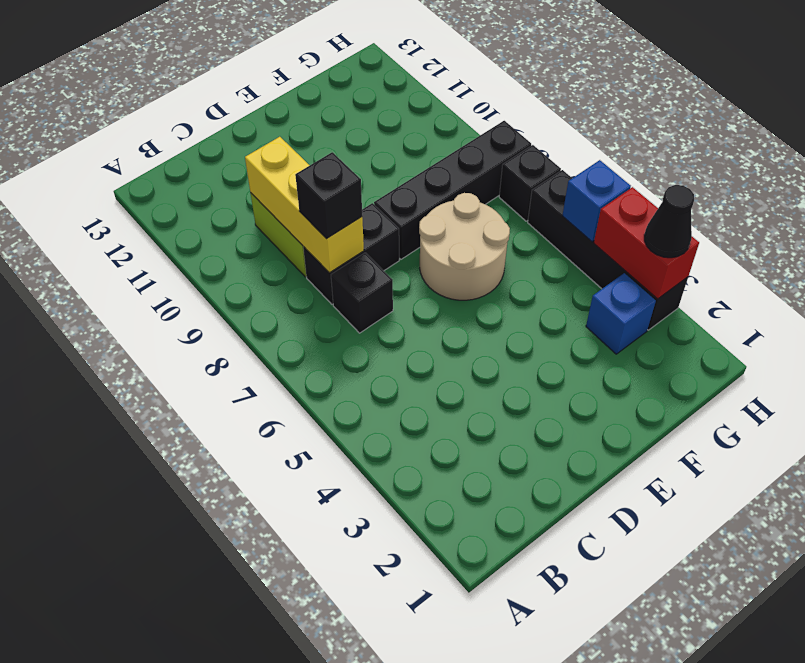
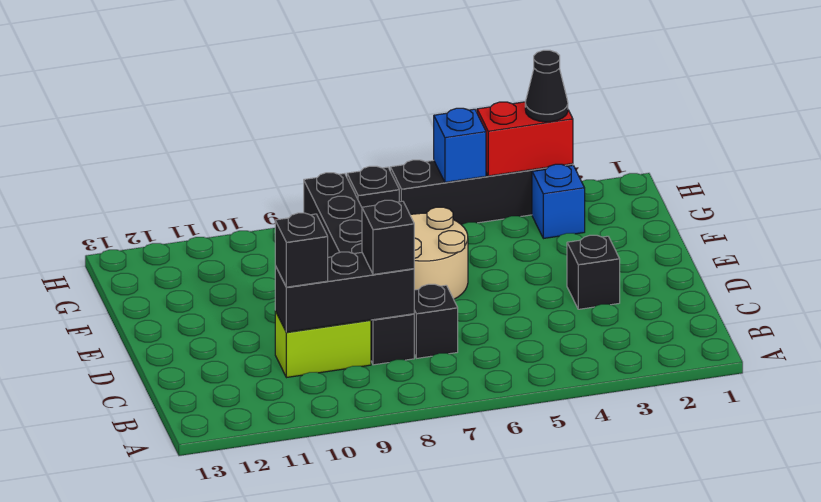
yellow brick C8:C10 level 2 -> black brick C8:C10 level 2
none -> black brick C10 level 3
none -> black brick D3 level 1

